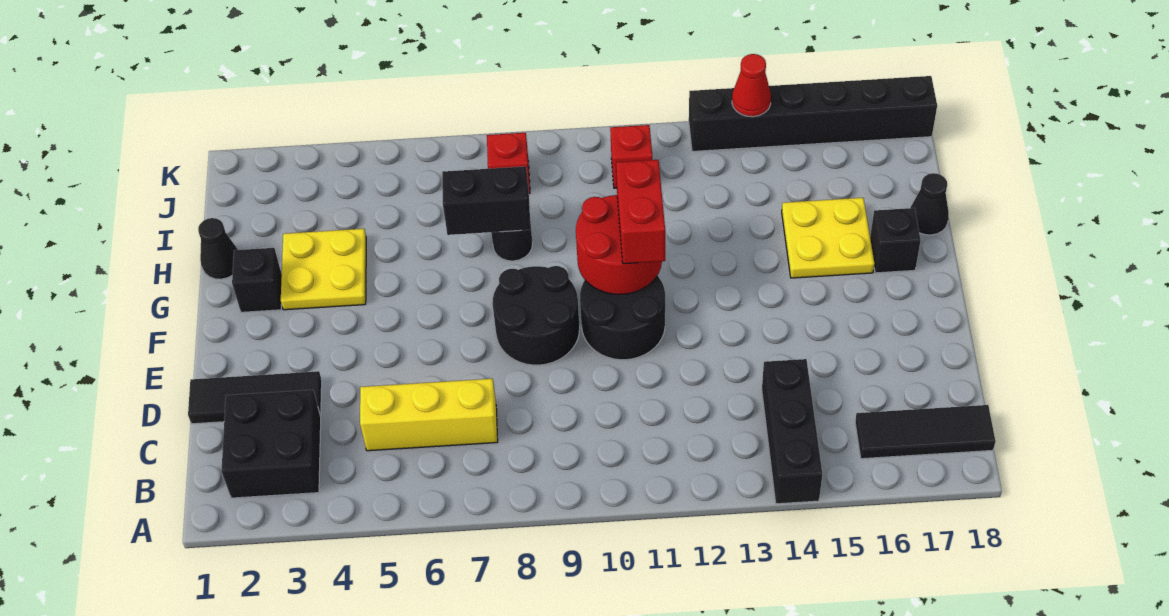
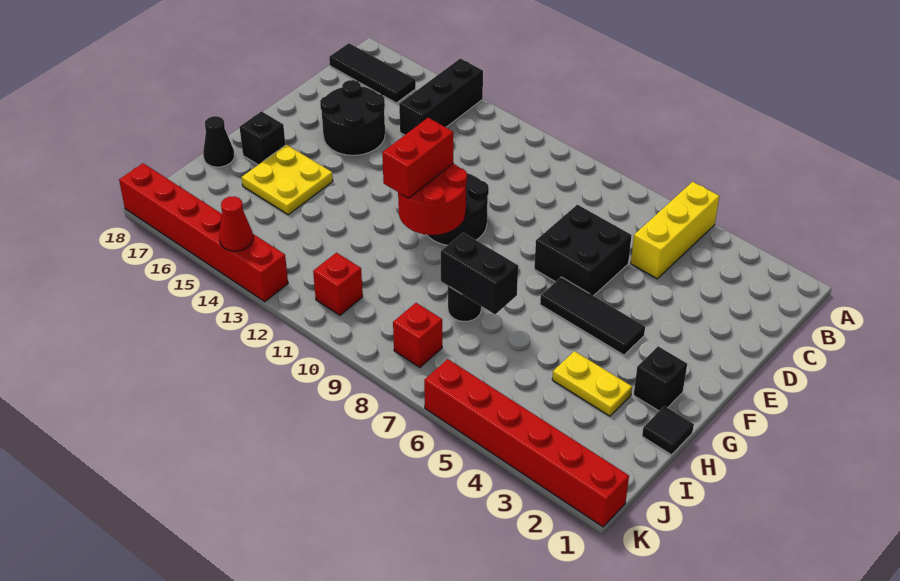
black brick B2:C3 level 1 -> black brick D6:E7 level 1
yellow brick C5:C7 level 1 -> yellow brick A5:C5 level 1
black tile D1:D3 level 1 -> black tile F4:F6 level 1
black round brick E8:F9 level 1 -> black round brick D15:E16 level 1
yellow plate G3:H4 level 1 -> yellow plate H3:H4 level 1
black cone H1 level 1 -> black tile H1 level 1
none -> red brick K1:K6 level 1
black brick K13:K18 level 1 -> red brick K13:K18 level 1

